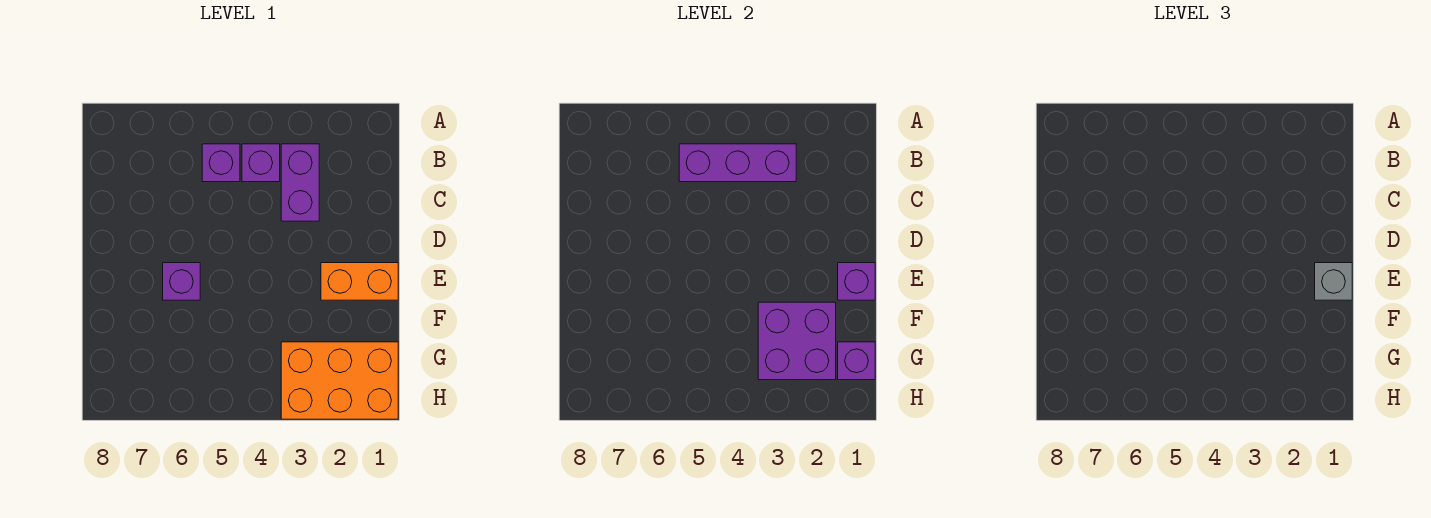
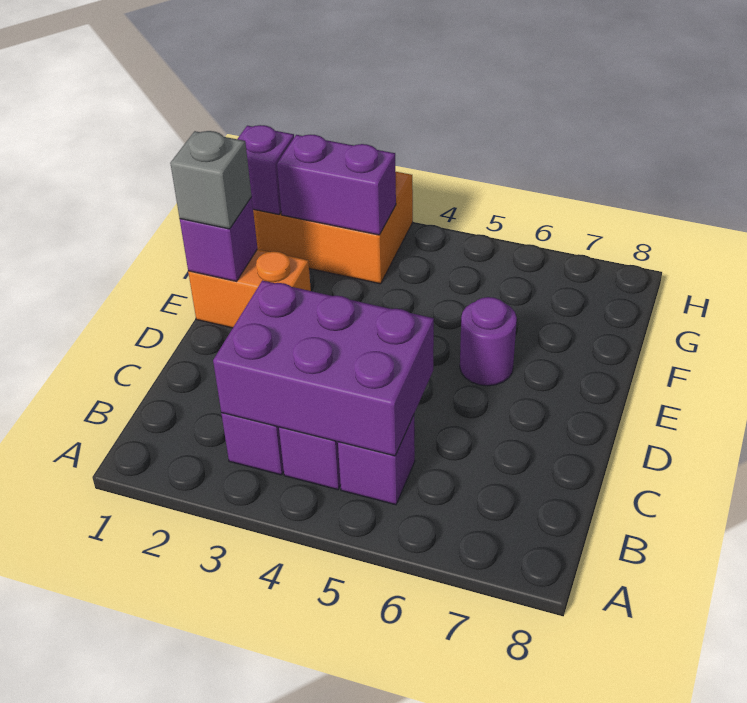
purple brick B3:B5 level 2 -> purple brick B3:C5 level 2
purple brick E6 level 1 -> purple round brick E6 level 1
purple brick F2:G3 level 2 -> purple brick G2:G3 level 2

